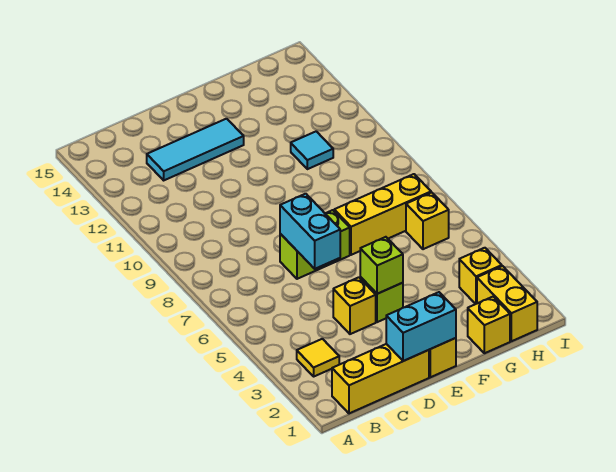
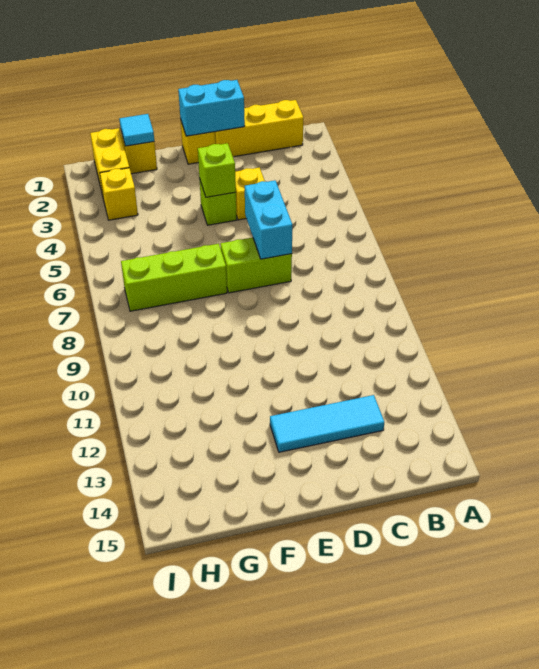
yellow tile B3 level 1 -> none
yellow brick F7:H7 level 1 -> lime brick F7:H7 level 1
cyan tile G11 level 1 -> cyan tile G1 level 2
yellow brick H6 level 1 -> none

